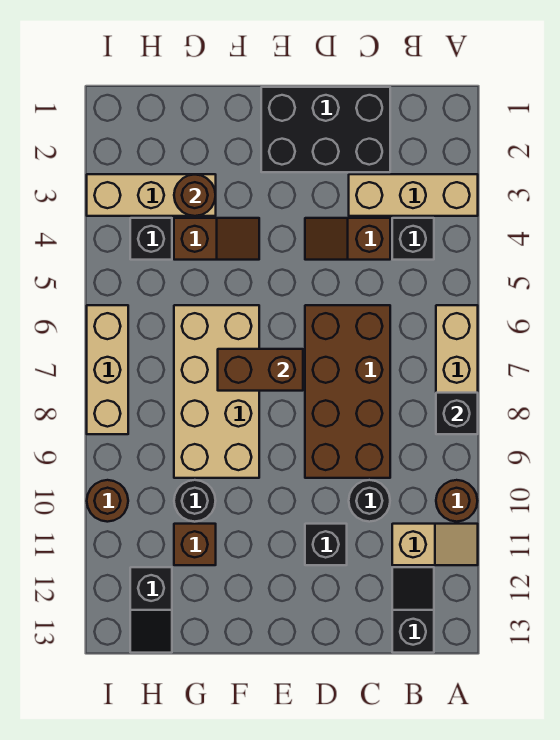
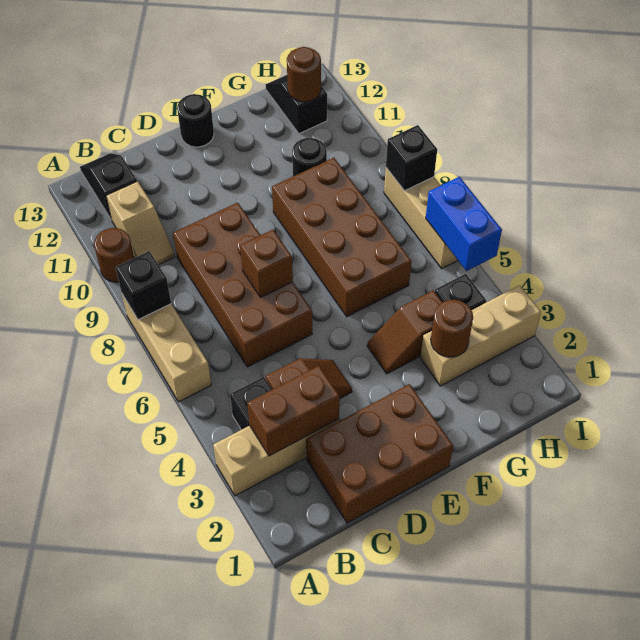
tan slope A11:B11 level 1 top B -> tan slope B10:B11 level 1 top 11
black slope B12:B13 level 1 top 13 -> black slope B12:B13 level 1 top 12
black brick C1:E2 level 1 -> brown brick C1:E2 level 1
black round brick C10 level 1 -> black round brick E13 level 1
black brick D11 level 1 -> black brick I8 level 2
brown brick E7:F7 level 2 -> brown brick B3:C3 level 2
tan brick F6:G9 level 1 -> brown brick F6:G9 level 1
brown brick G11 level 1 -> brown brick D7 level 2
none -> blue brick I5:I6 level 2
brown round brick I10 level 1 -> brown round brick H12 level 2

